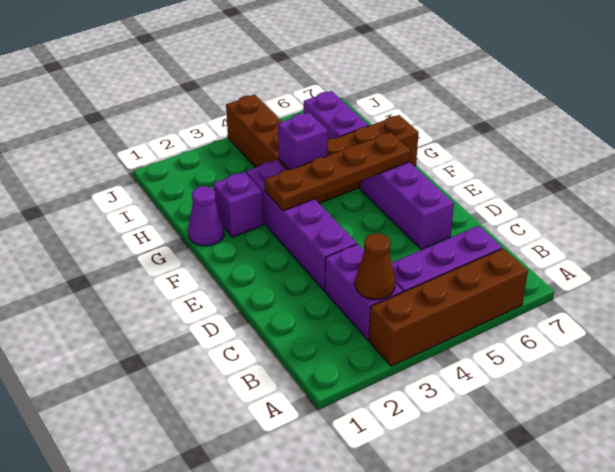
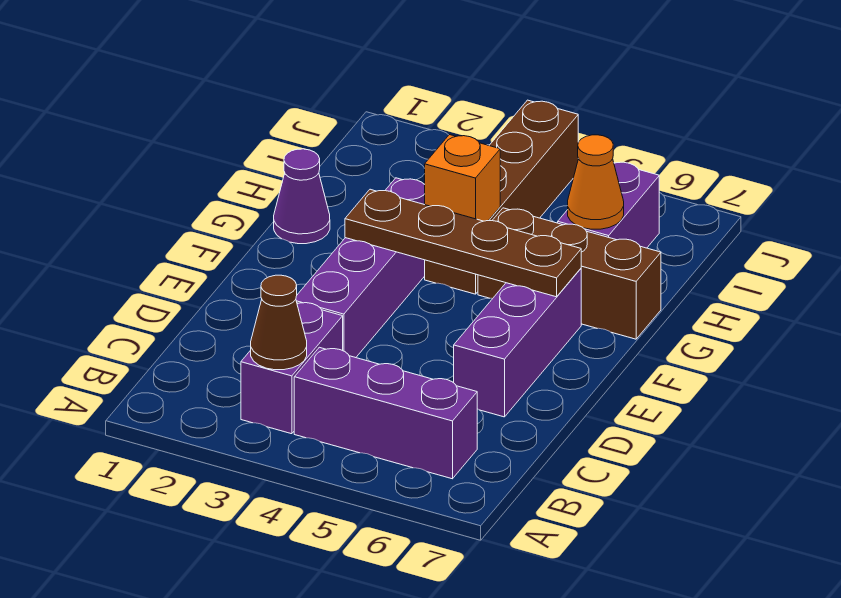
brown brick A3:A6 level 1 -> none
purple brick G2 level 1 -> none
purple brick G4 level 2 -> orange brick G4 level 2
none -> orange cone H6 level 2

